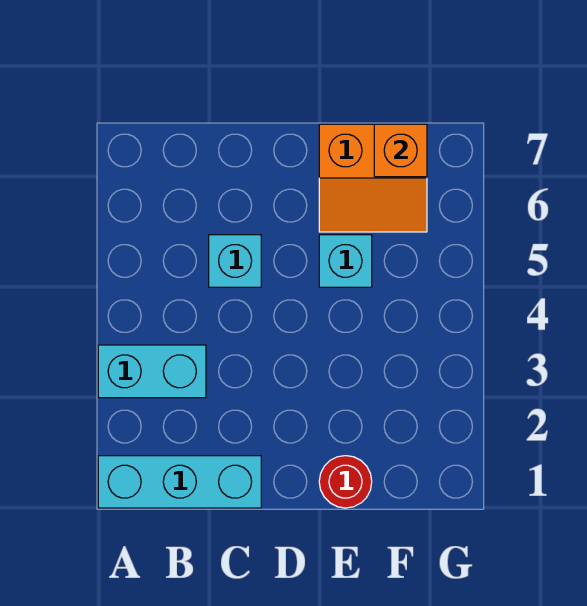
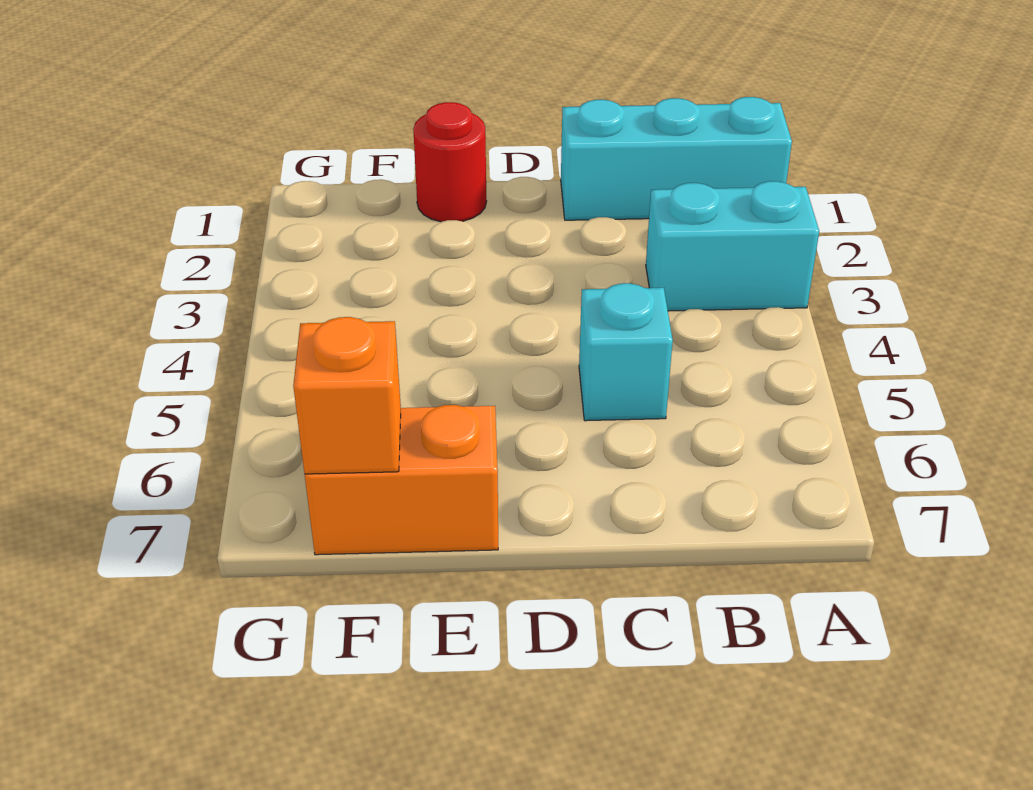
cyan brick E5 level 1 -> none

